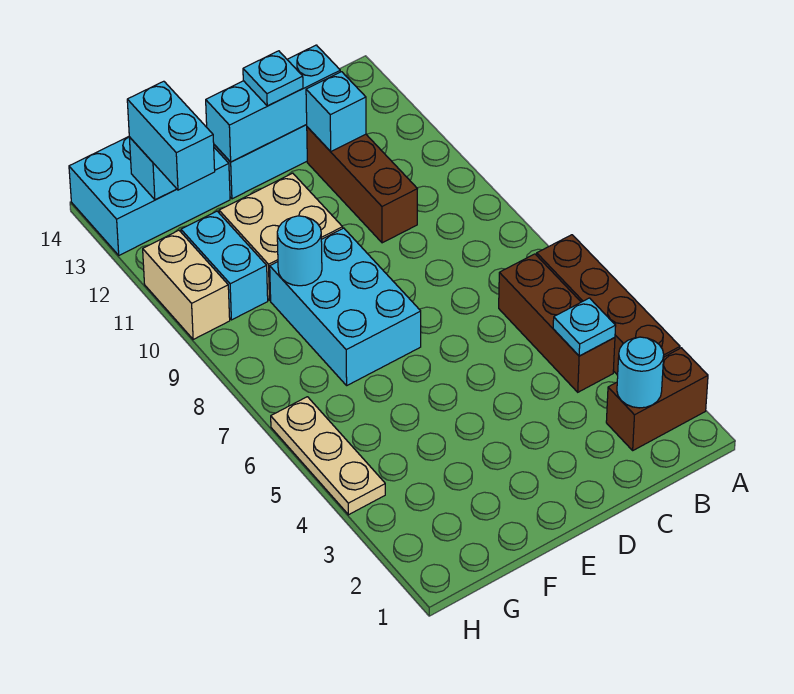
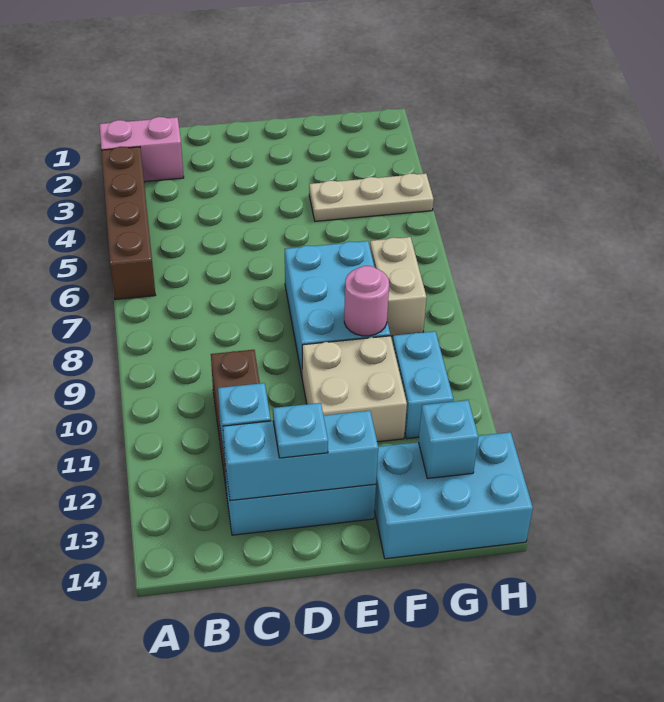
brown brick A2:B2 level 1 -> pink brick A2:B2 level 1
cyan round brick B2 level 2 -> none
brown brick B4:B6 level 1 -> none
cyan plate B4 level 2 -> none
cyan round brick F9 level 2 -> pink round brick F9 level 2
cyan brick G12:G13 level 3 -> none
tan plate H4:H6 level 1 -> tan plate F4:H4 level 1
tan brick H10:H11 level 1 -> tan brick G7:G8 level 1

